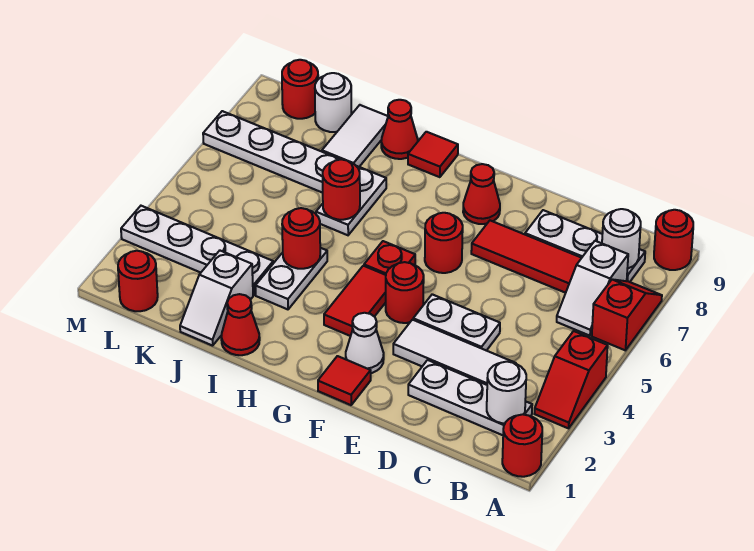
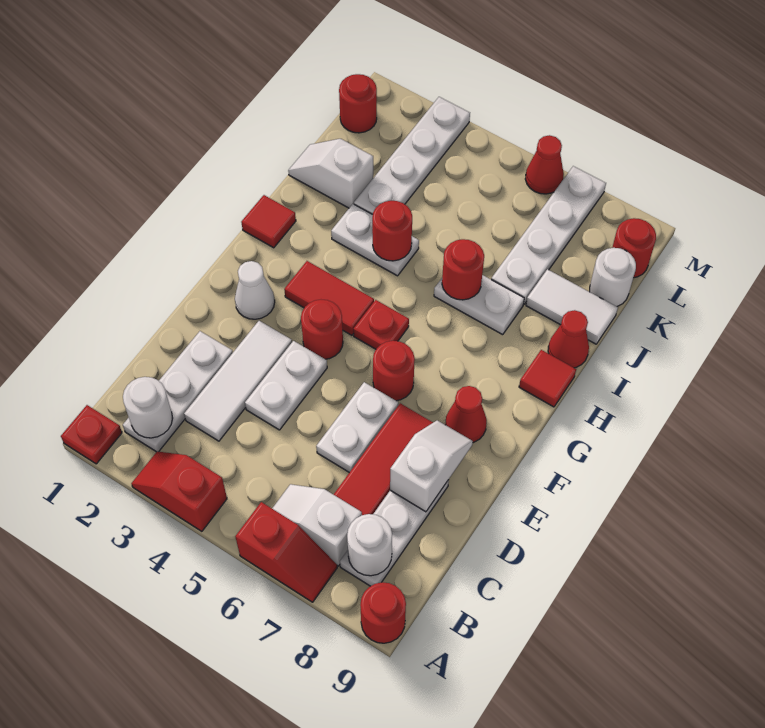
red round brick A1 level 1 -> red plate A1 level 1
none -> white plate D6:E6 level 1
none -> white slope D8:E8 level 2 top D
red tile F1 level 1 -> red tile H1 level 1
red cone I1 level 1 -> red cone M6 level 1

